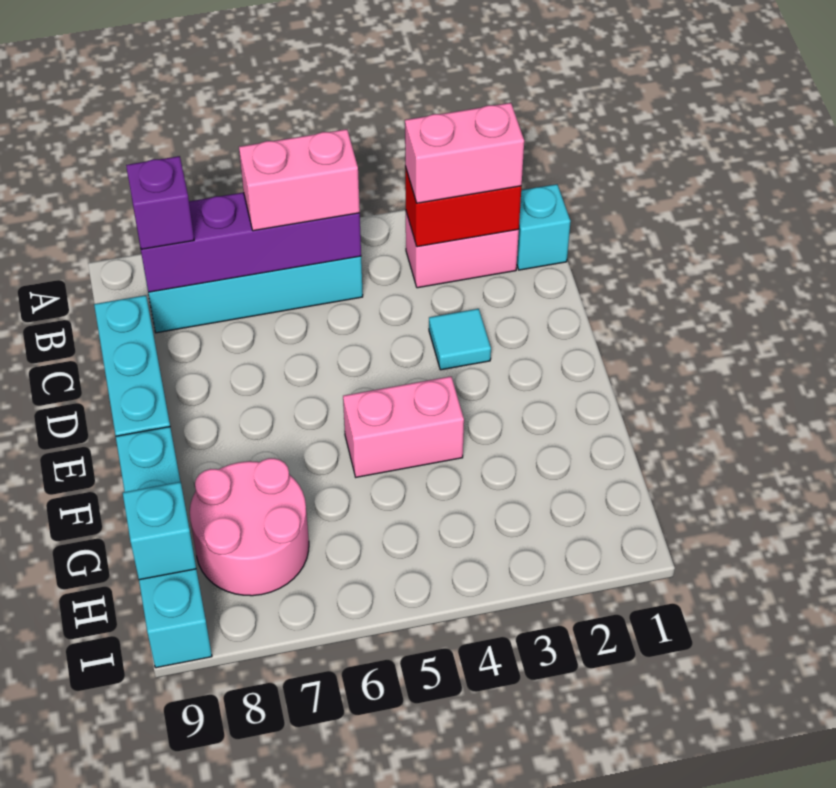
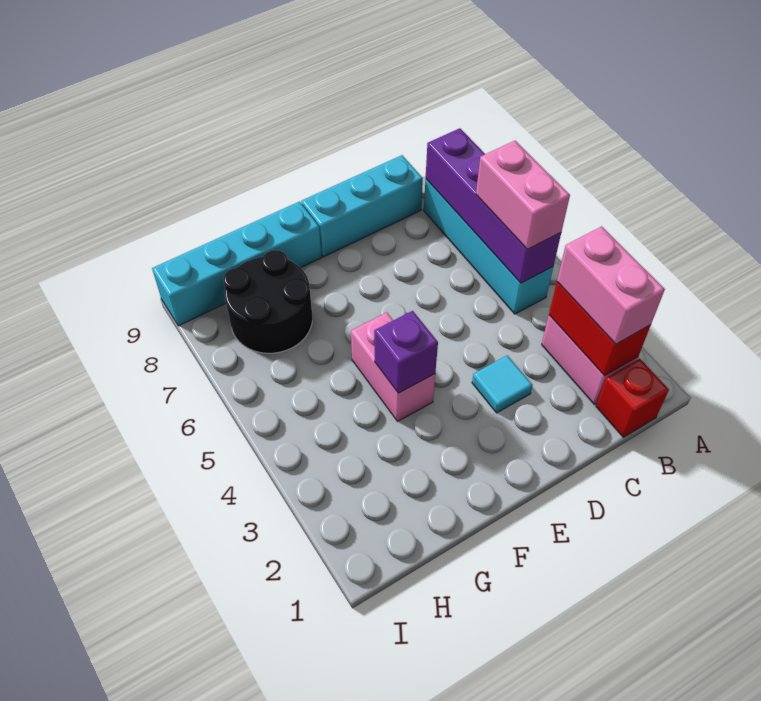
cyan brick B1 level 1 -> red brick B1 level 1
purple brick B8 level 3 -> purple brick F4 level 2
pink round brick G7:H8 level 1 -> black round brick G7:H8 level 1
cyan brick H9 level 2 -> none

